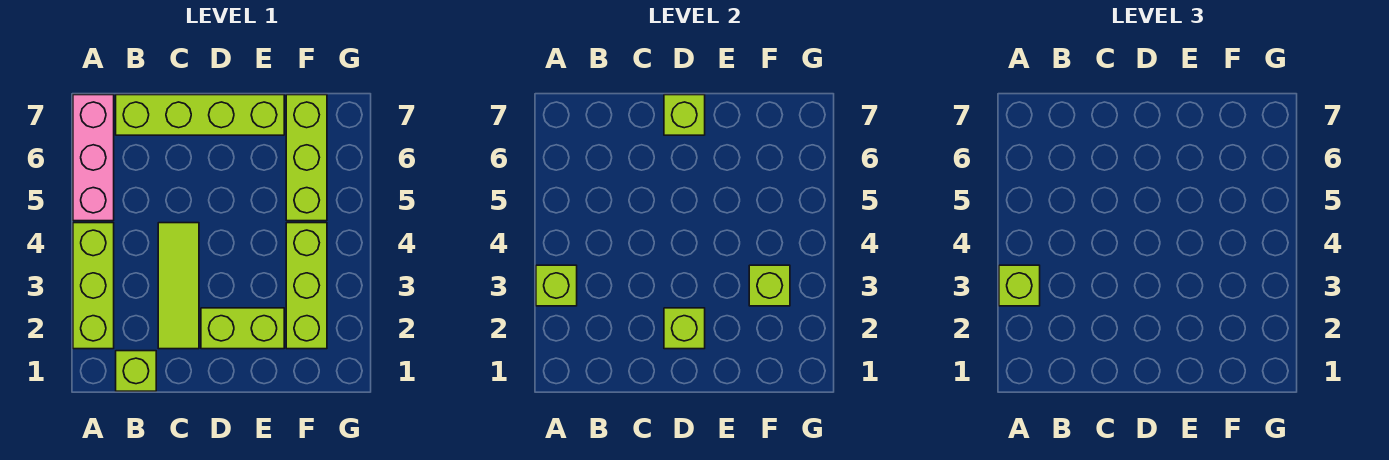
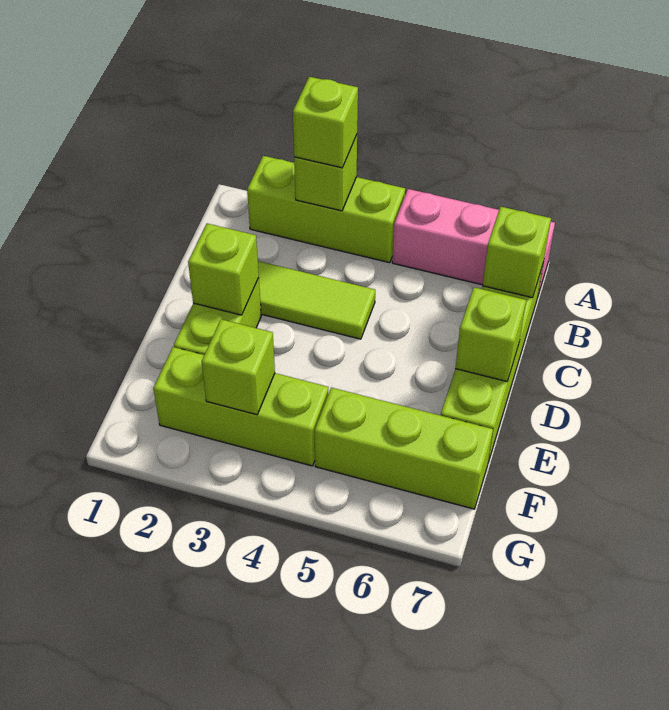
lime brick B1 level 1 -> lime brick B7 level 2

